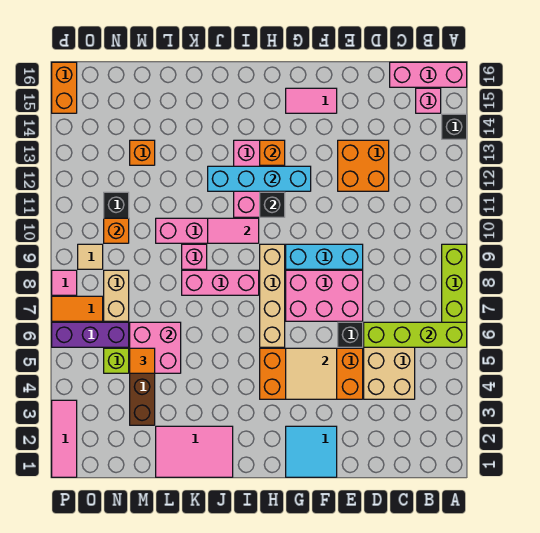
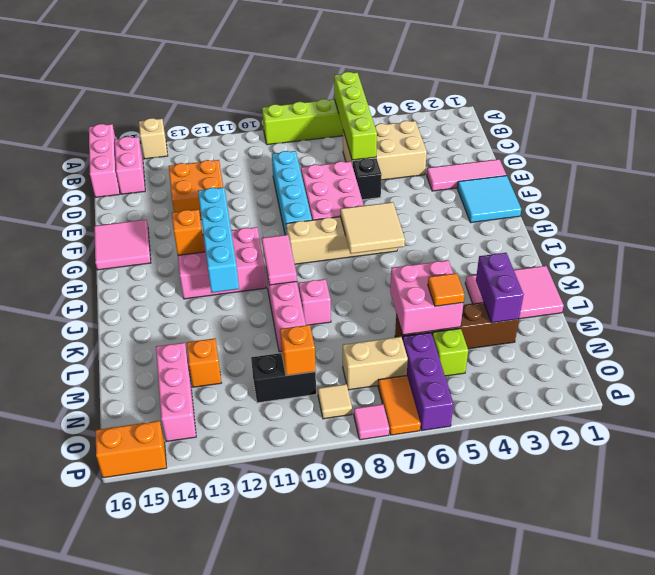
black brick A14 level 1 -> tan brick A14 level 1
pink brick B15 level 1 -> pink brick B15:C15 level 1
orange brick E4:H5 level 1 -> none
cyan brick E9:G9 level 1 -> cyan brick D9:G9 level 1
tan tile F4:G5 level 2 -> tan tile H6:I7 level 2
pink tile F15:G15 level 1 -> pink tile F15:G16 level 1
black brick H11 level 2 -> none
pink brick I8:K8 level 1 -> pink brick M14:O14 level 1
pink tile J1:L2 level 1 -> pink tile K1:L3 level 1
none -> purple brick L3:M3 level 2
pink tile P1:P3 level 1 -> pink tile E1:E3 level 1

